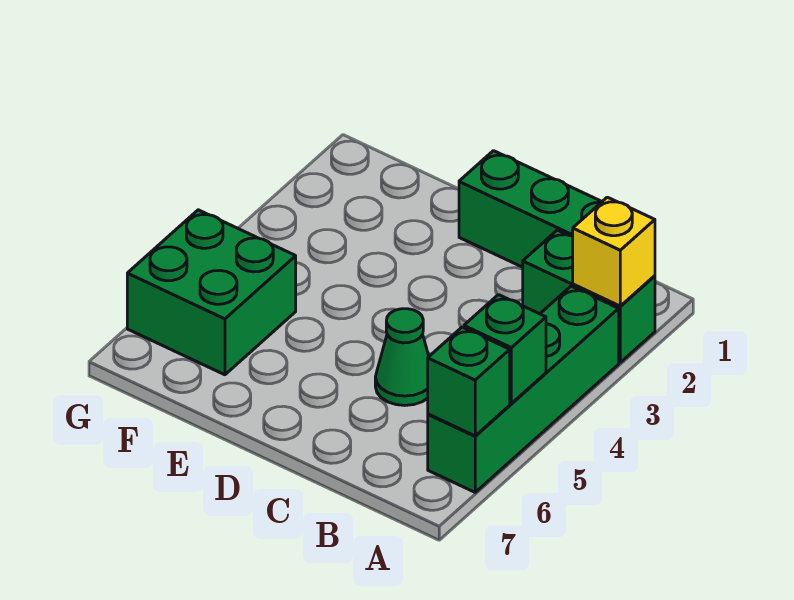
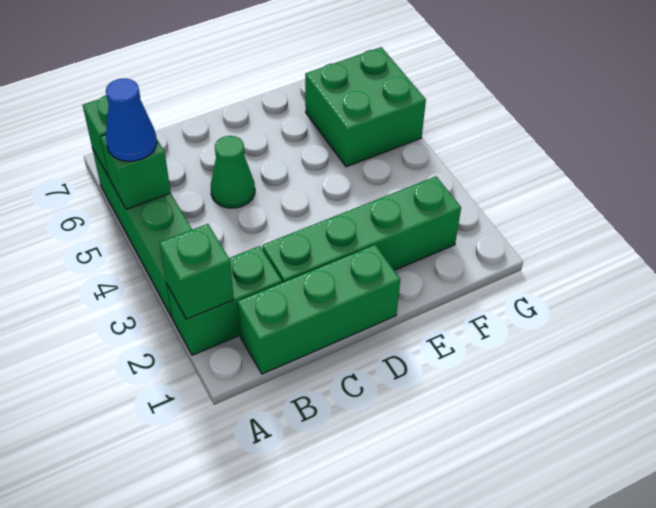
yellow brick A2 level 2 -> green brick A2 level 2
none -> blue cone A5 level 3
none -> green brick C2:F2 level 1

